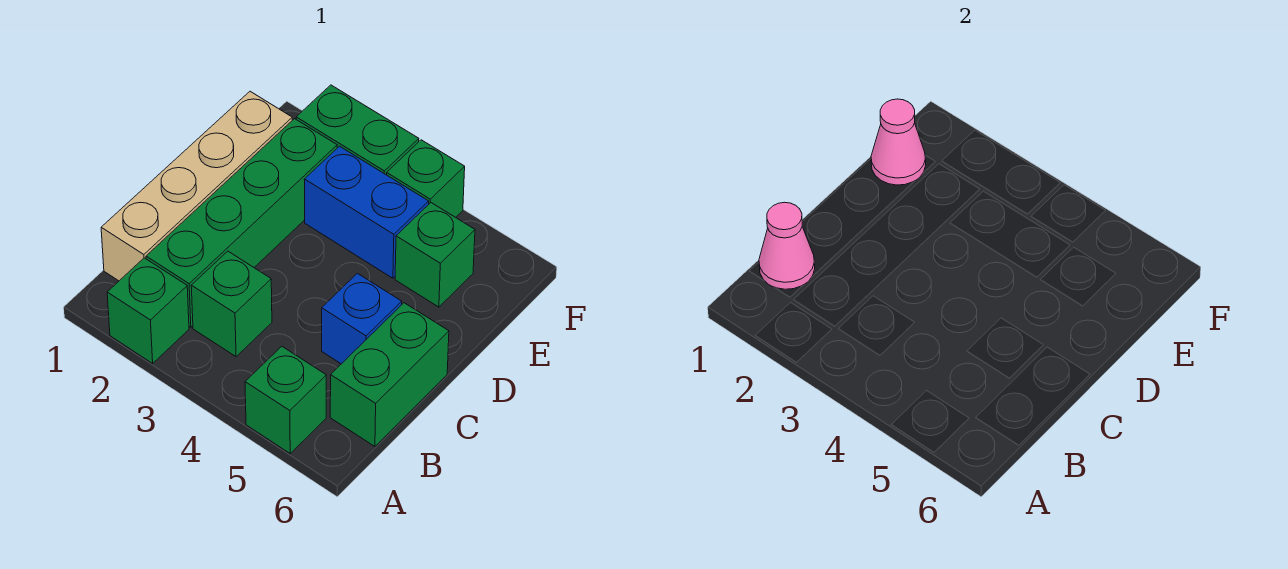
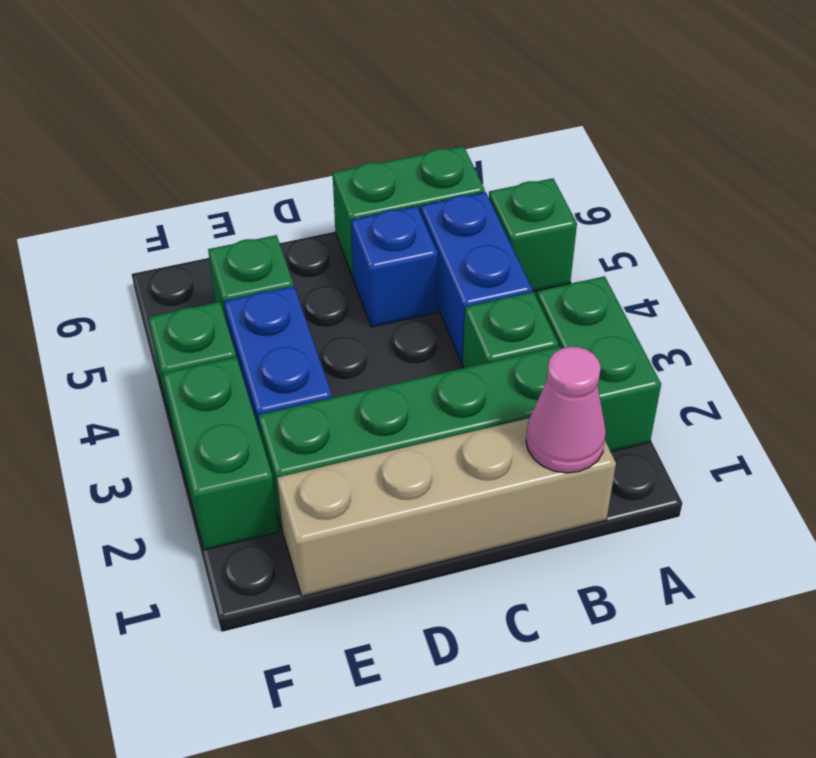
green brick A2 level 1 -> green brick A2:A3 level 1
none -> blue brick B4:B5 level 1
pink cone E1 level 2 -> none

